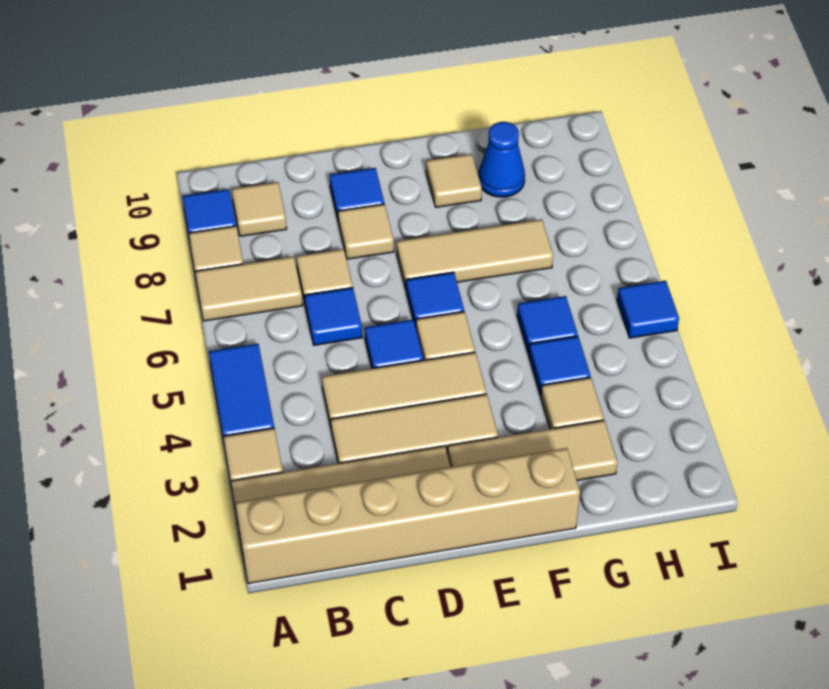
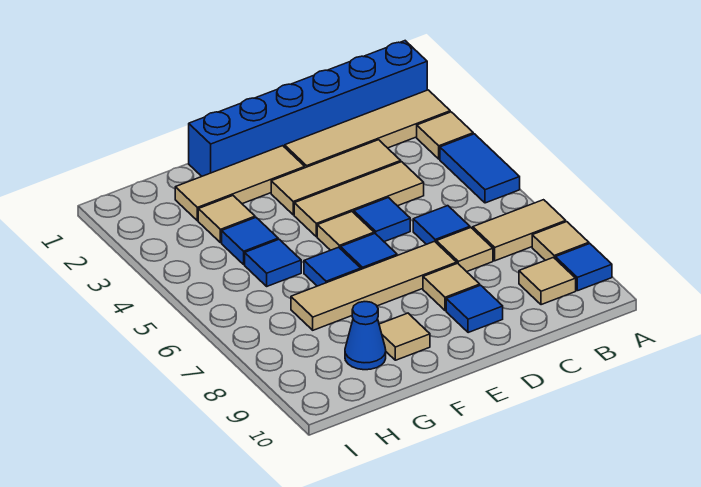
tan brick A1:F1 level 1 -> blue brick A1:F1 level 1
tan tile E7:G7 level 1 -> tan tile D7:G7 level 1
blue tile I5 level 1 -> blue tile F6 level 1

